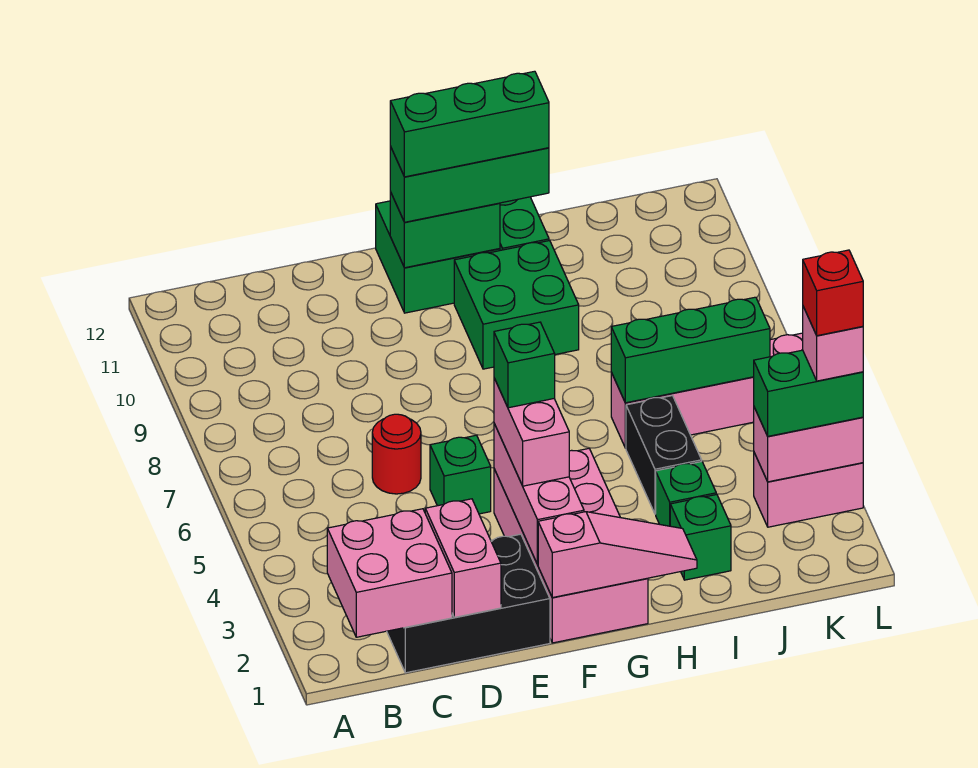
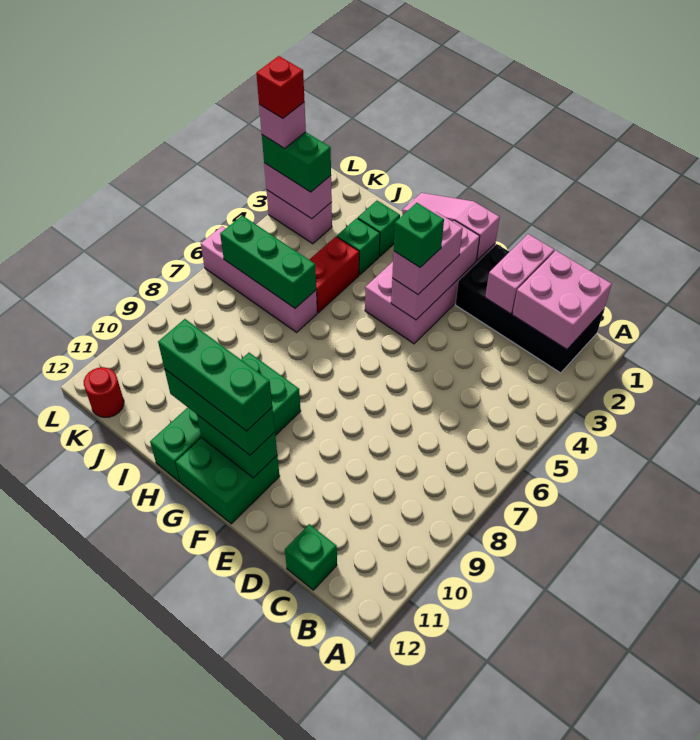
black brick C1:E2 level 1 -> black brick B1:E2 level 1
red round brick D6 level 1 -> red round brick K12 level 1
green brick E5 level 1 -> green brick C12 level 1
black brick I4:I5 level 1 -> red brick I4:I5 level 1

